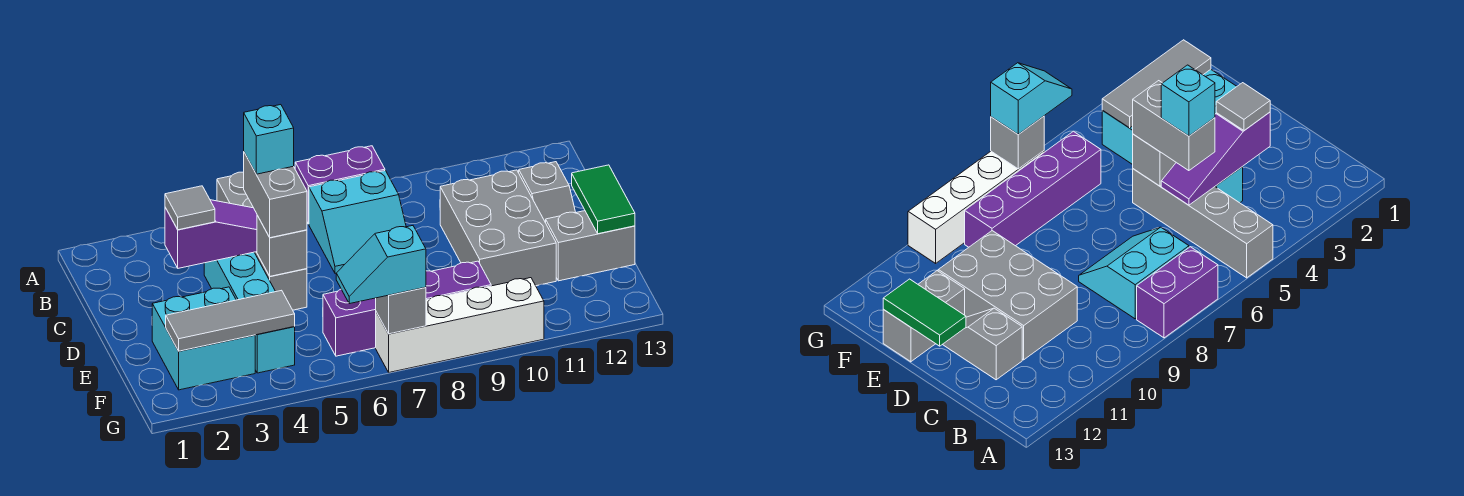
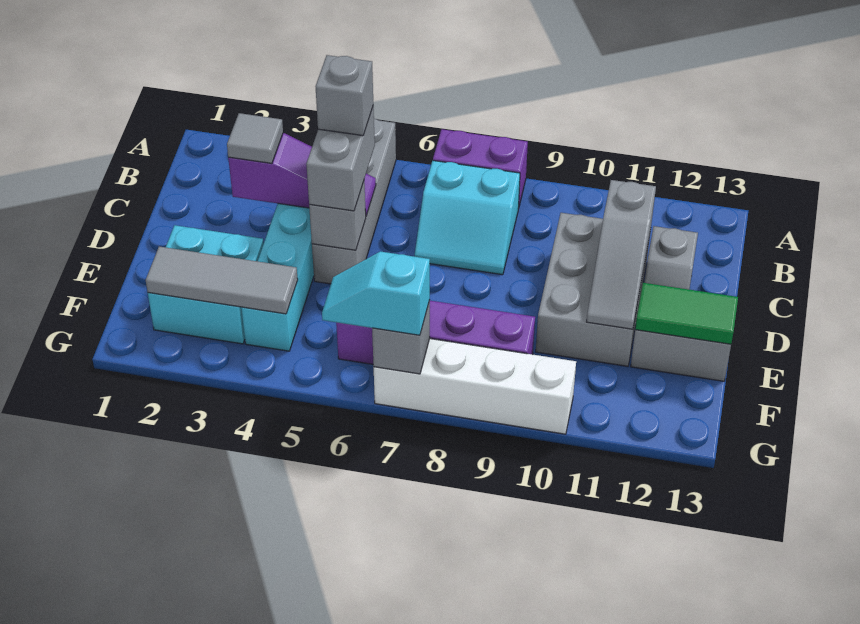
cyan brick C5 level 4 -> grey brick C5 level 4
none -> grey slope C11:E11 level 2 top C
green tile D13:E13 level 2 -> green tile E12:E13 level 2

